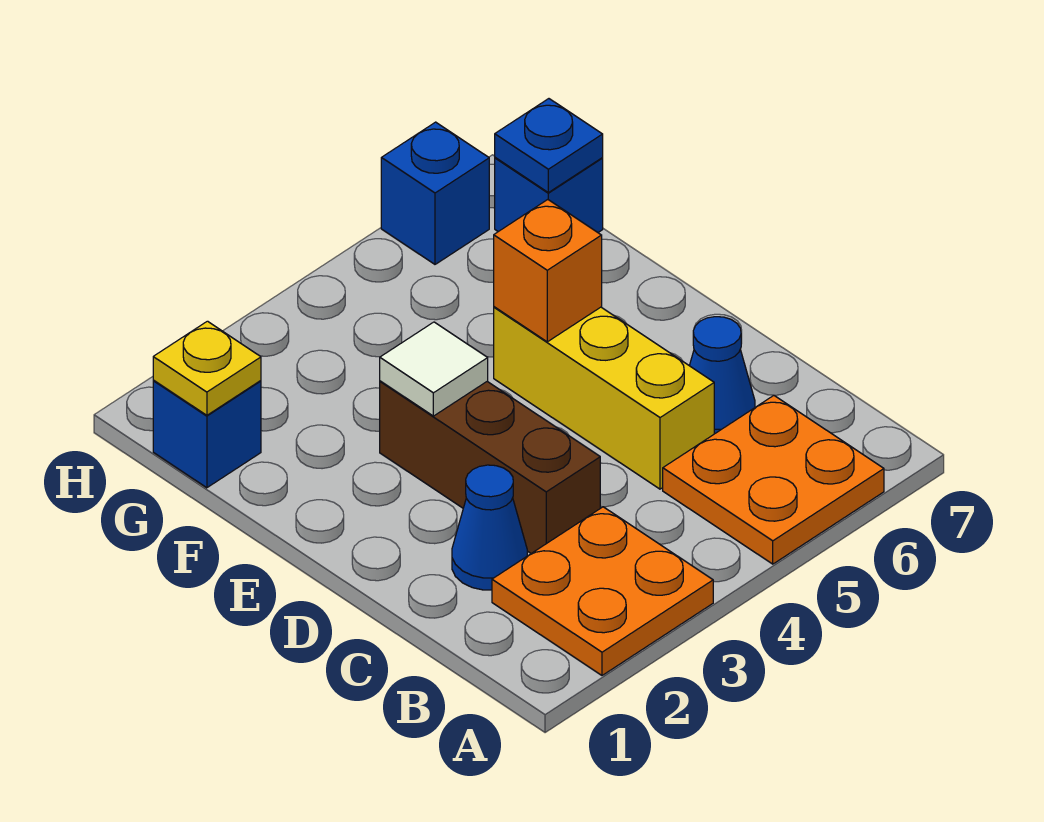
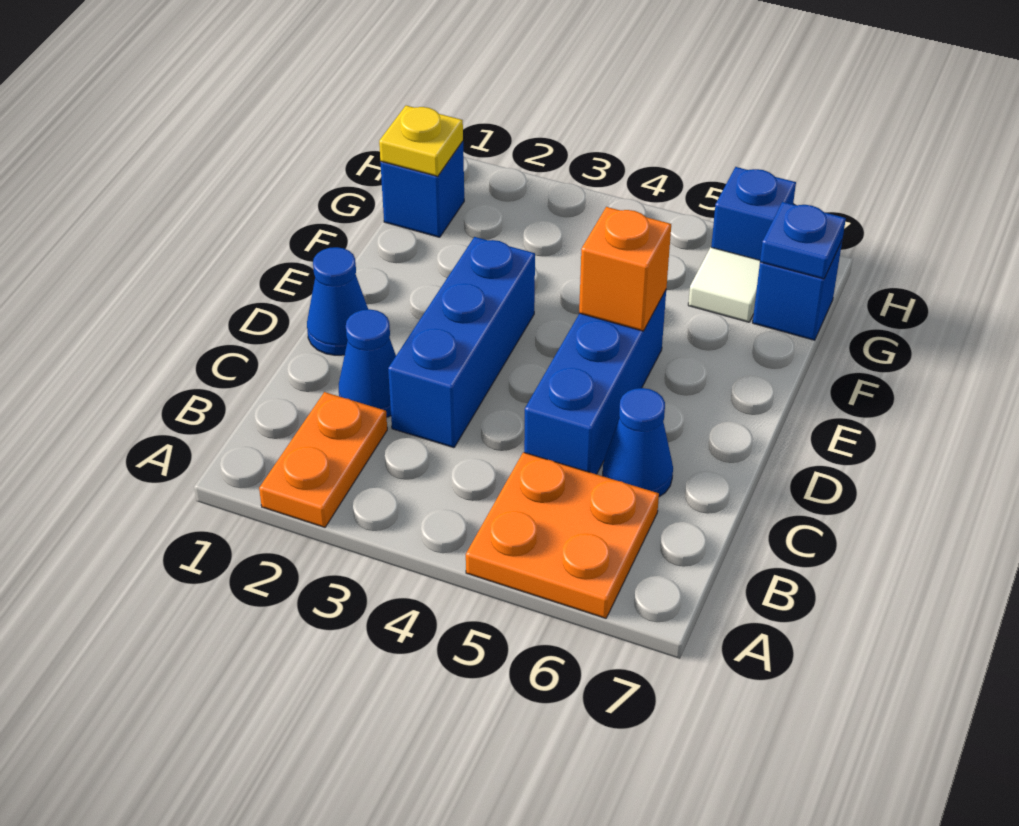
orange plate A2:B3 level 1 -> orange plate A2:B2 level 1
brown brick C3:E3 level 1 -> blue brick C3:E3 level 1
yellow brick C5:E5 level 1 -> blue brick C5:E5 level 1
none -> blue cone D1 level 1
white tile E3 level 2 -> white tile G6 level 1

